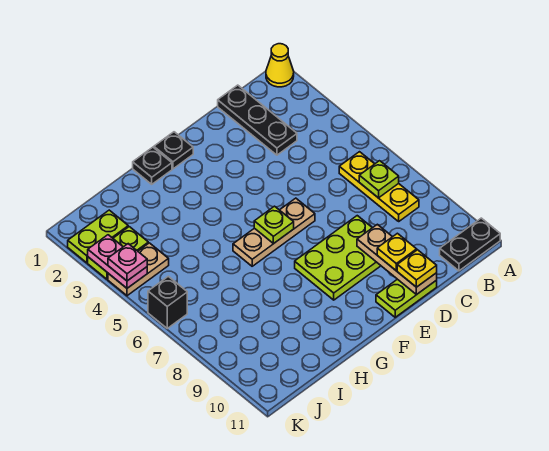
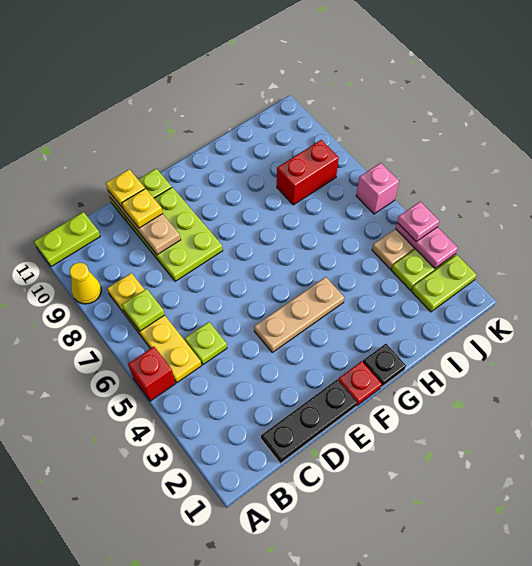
yellow cone A1 level 1 -> yellow cone A9 level 1
none -> red brick A5 level 1
black plate A11:B11 level 1 -> lime plate A11:B11 level 1
yellow plate B6:B8 level 1 -> yellow plate B5:B8 level 1
black plate C1:C3 level 1 -> black plate C1:E1 level 1
lime plate D8:F9 level 1 -> lime plate D8:E10 level 1
tan plate E6:G6 level 1 -> tan plate E4:G4 level 1
black plate F1 level 1 -> red plate F1 level 1
lime plate F6 level 2 -> lime plate C5 level 1
none -> red brick I8:J8 level 1
black brick K6 level 1 -> pink brick K6 level 1

